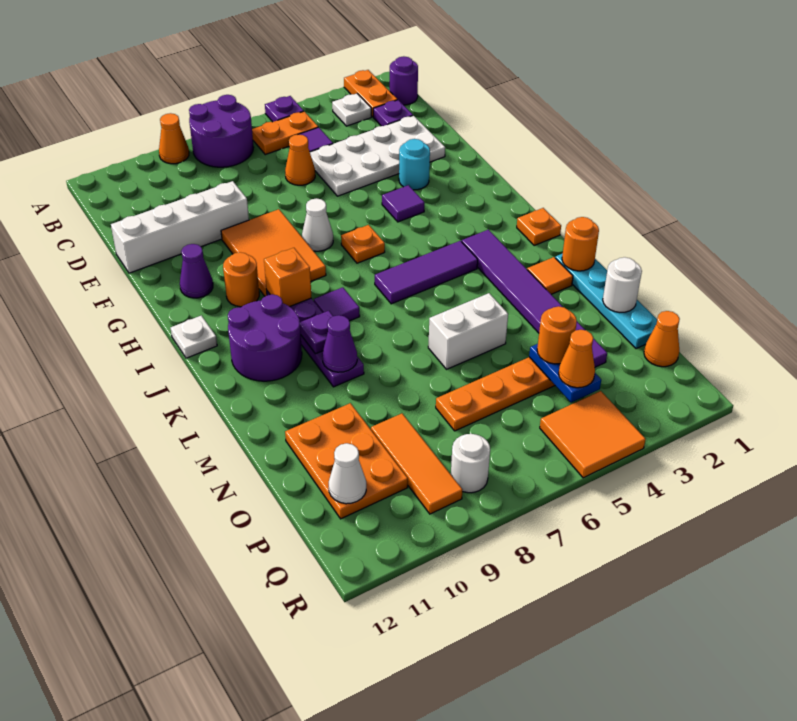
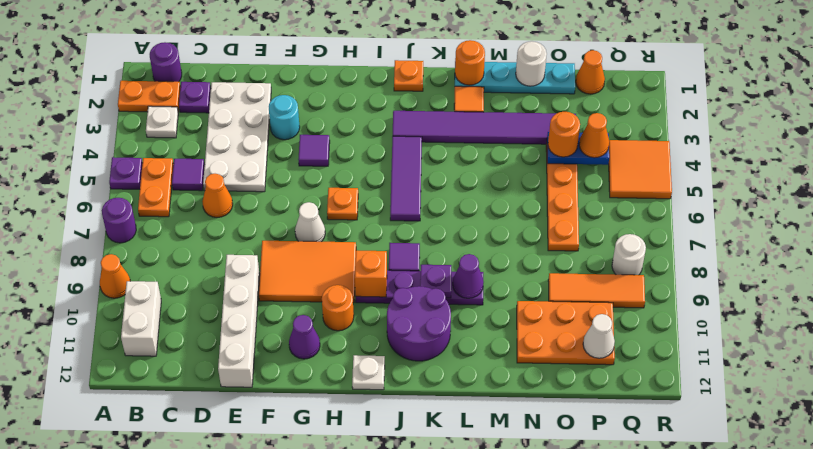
purple round brick A7:B8 level 1 -> purple round brick A7 level 1
white brick M5:M6 level 1 -> white brick B10:B11 level 1

